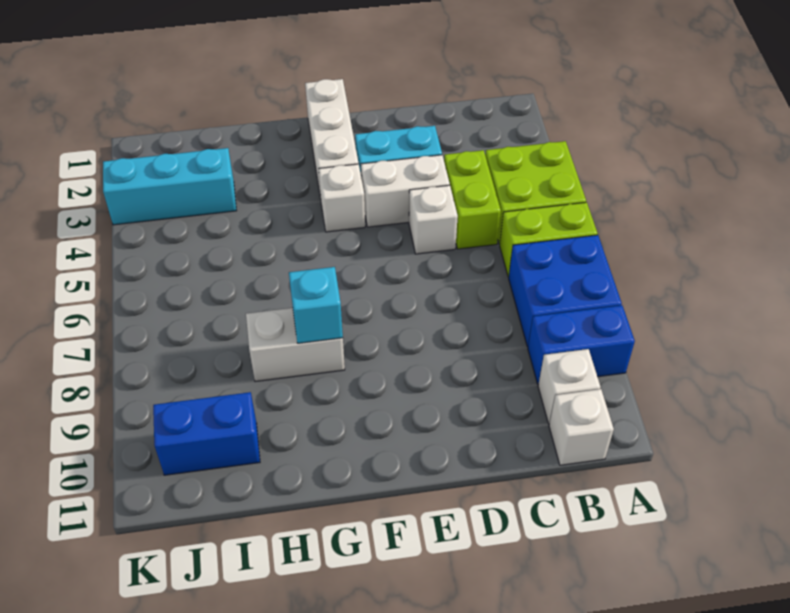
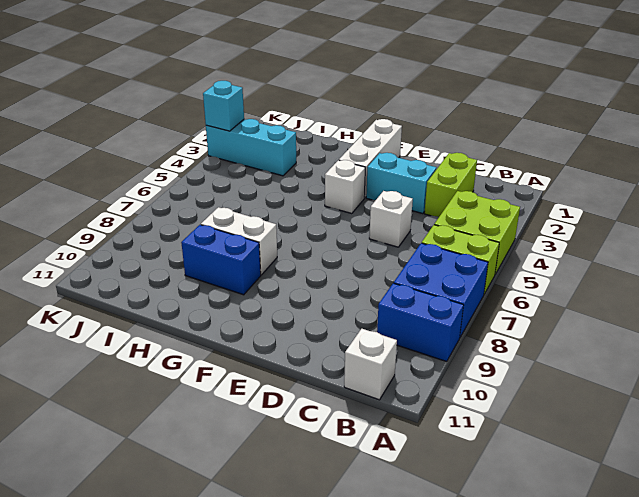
white brick B10 level 1 -> none
lime brick C4:C5 level 1 -> lime brick C2:C3 level 1
white brick D4:E4 level 1 -> none
cyan brick G8 level 2 -> cyan brick K3 level 2
blue brick I10:J10 level 1 -> blue brick G9:H9 level 1

